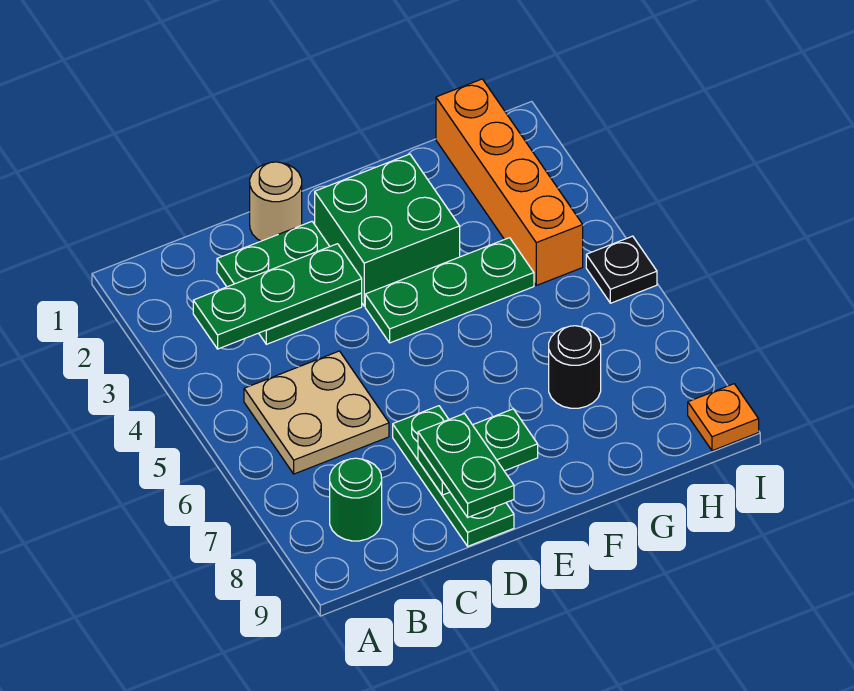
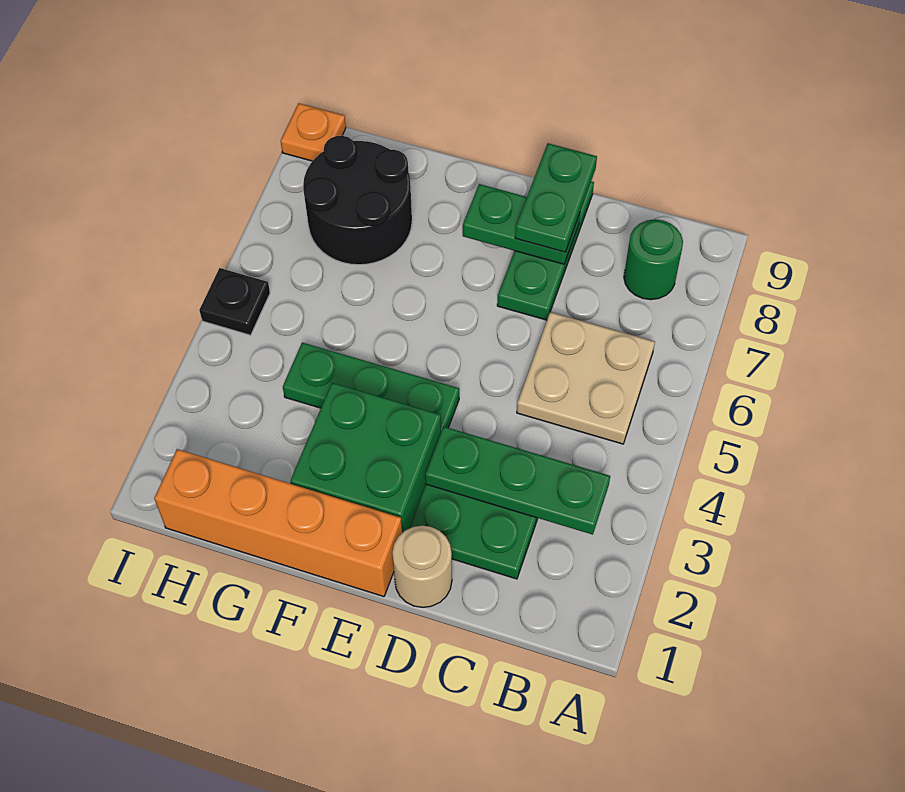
black round brick G7 level 1 -> black round brick G7:H8 level 1
orange brick H1:H4 level 1 -> orange brick E1:H1 level 1

